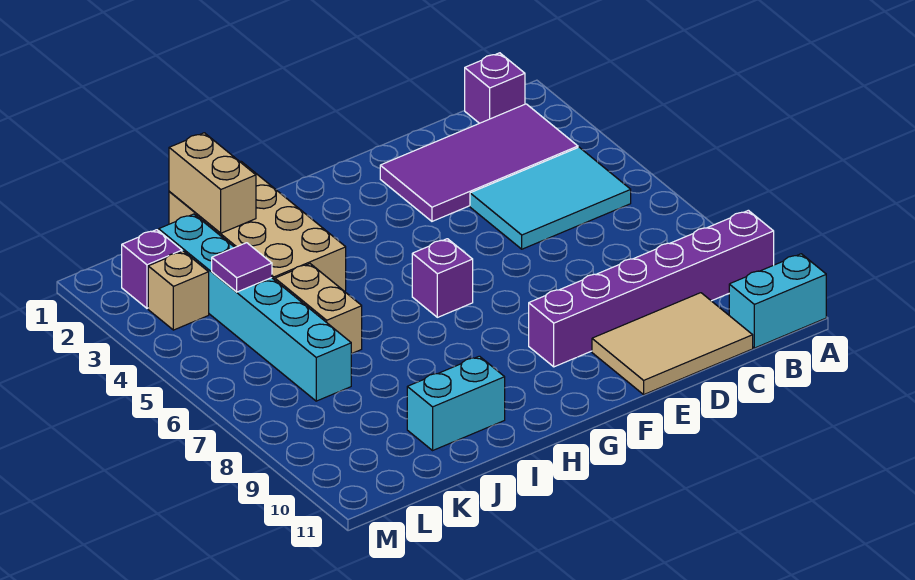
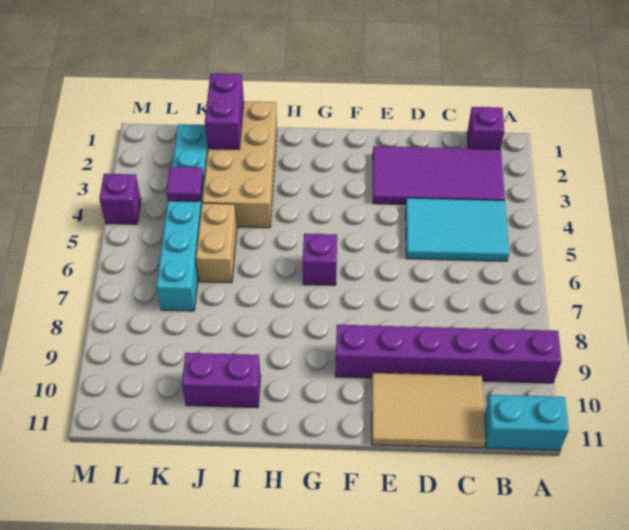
cyan brick I10:J10 level 1 -> purple brick I10:J10 level 1
tan brick J1:J2 level 2 -> purple brick J1:J2 level 2
purple brick L2 level 1 -> purple brick M4 level 1
tan brick L3 level 1 -> none

